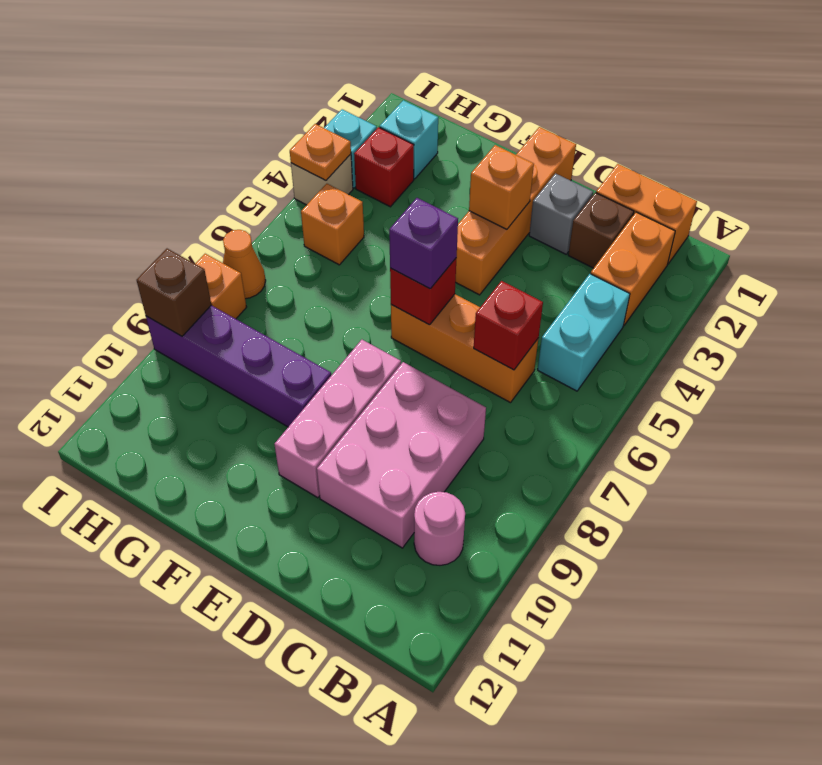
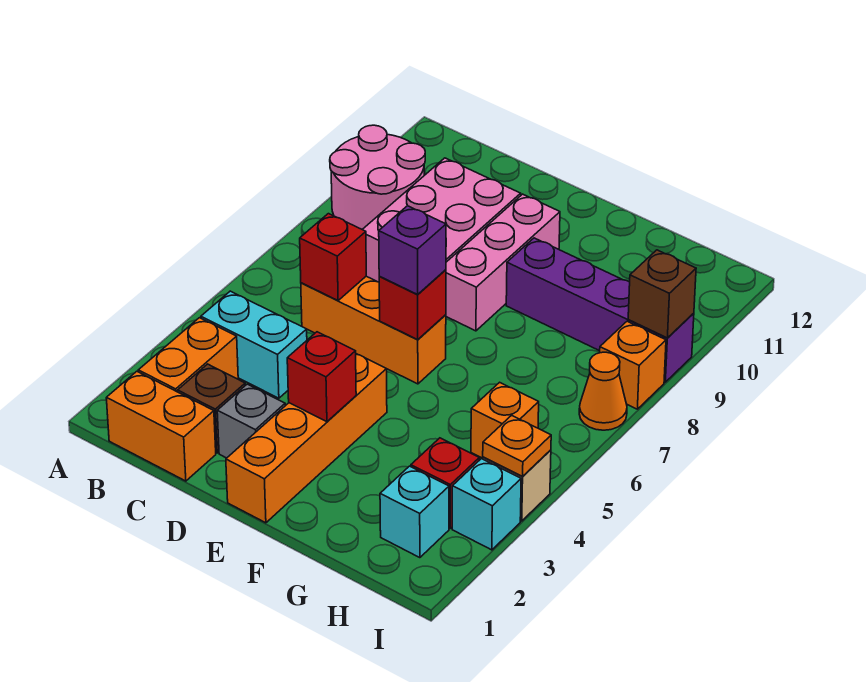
cyan brick B4:B5 level 1 -> cyan brick B4:C4 level 1
pink round brick B10 level 1 -> pink round brick A9:B10 level 1
orange brick E3 level 2 -> red brick E3 level 2

